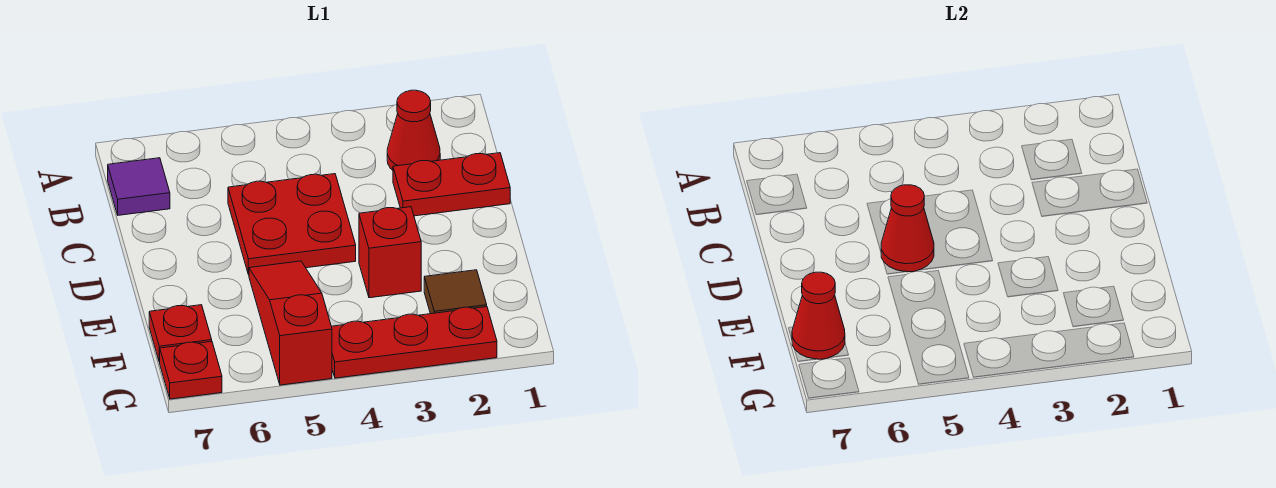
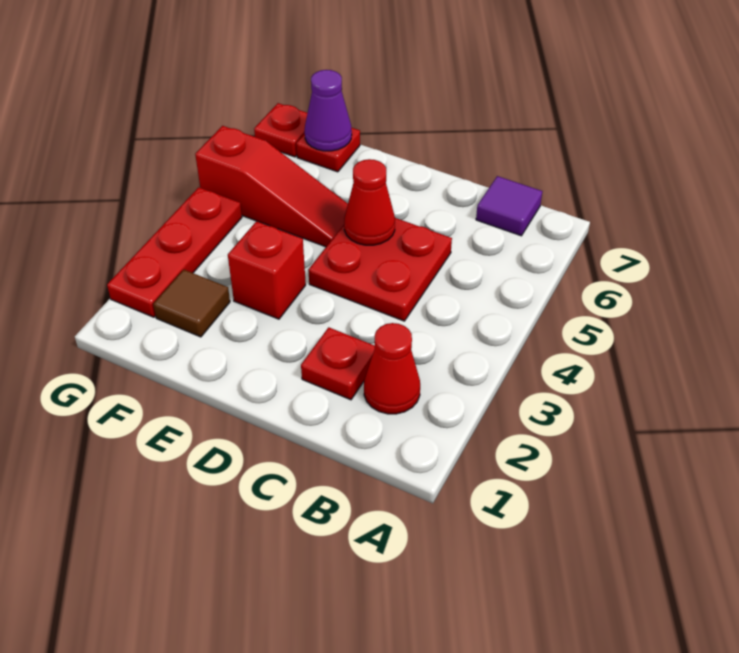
red plate C1:C2 level 1 -> red plate C2 level 1
red cone F7 level 2 -> purple cone F7 level 2

